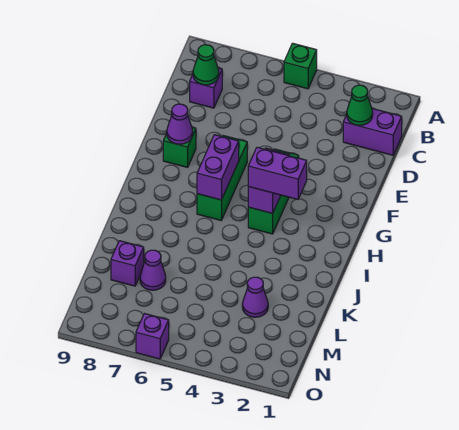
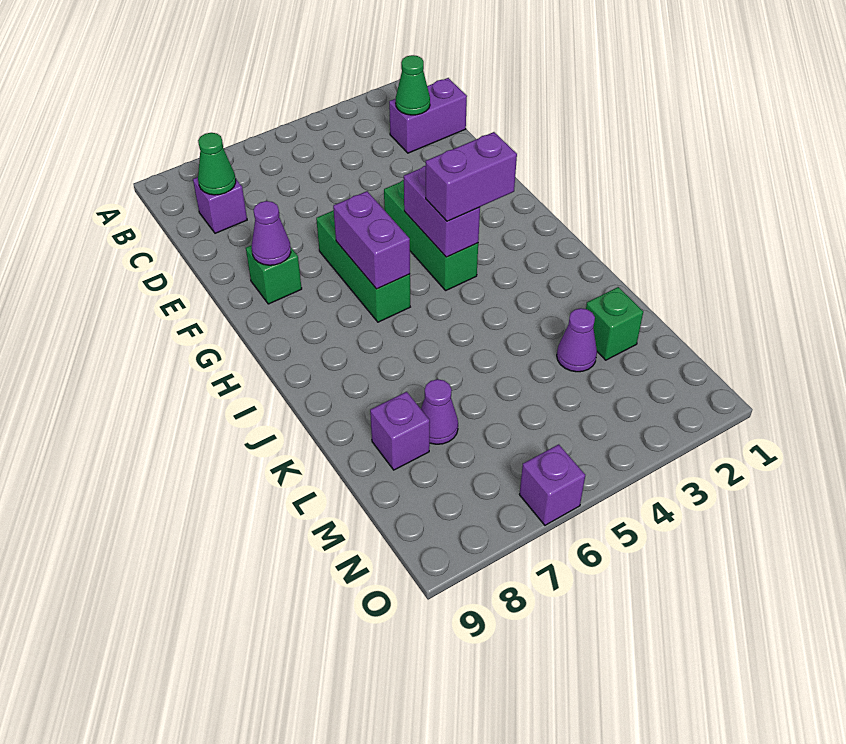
green brick A5 level 1 -> green brick L2 level 1

